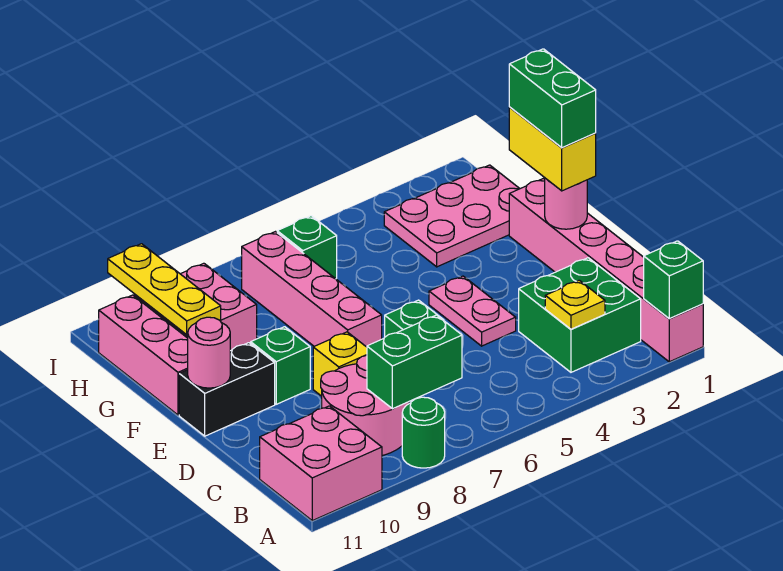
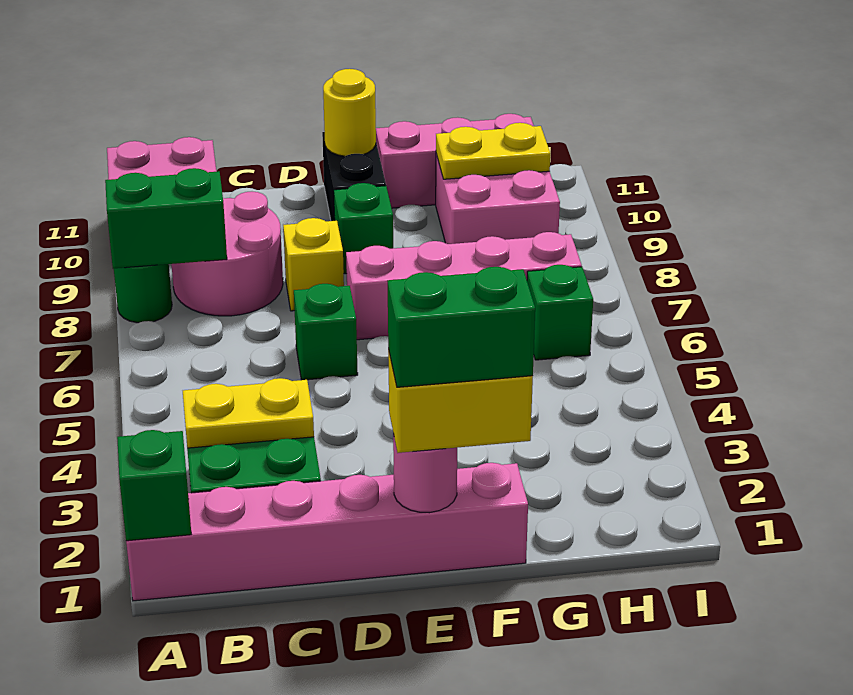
yellow plate B3 level 2 -> yellow plate B3:C3 level 2
green brick B7:B8 level 2 -> green brick A8:B8 level 2
pink plate D4:E4 level 1 -> none
pink round brick E11 level 2 -> yellow round brick E11 level 2
pink plate G1:H3 level 1 -> none
yellow plate G10:I10 level 2 -> yellow plate G10:H10 level 2

